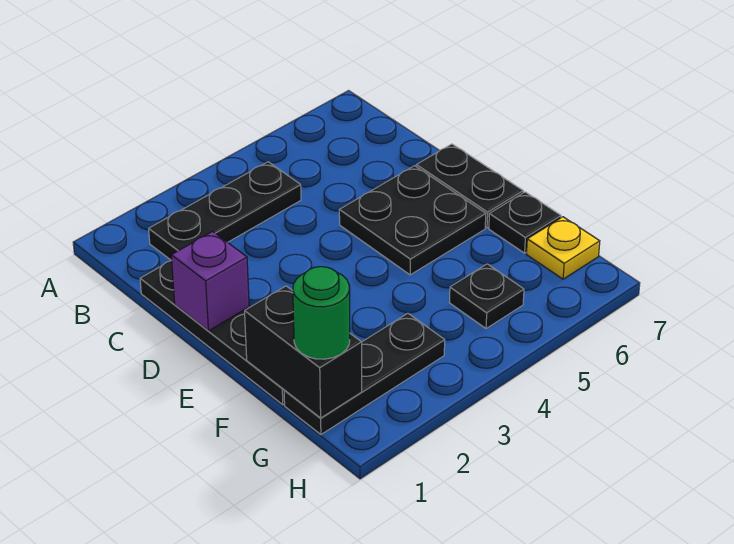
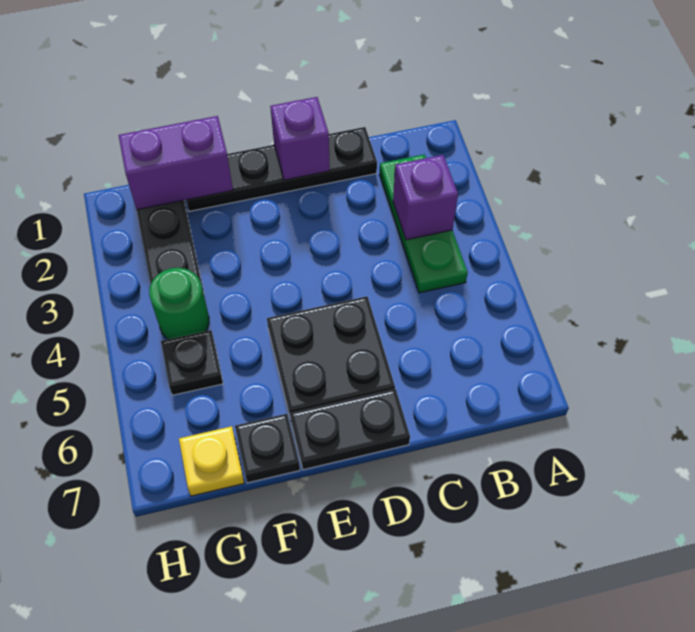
black plate B2:B4 level 1 -> green plate B2:B4 level 1
none -> purple brick B3 level 2
black brick F1:G1 level 2 -> purple brick F1:G1 level 2
green round brick G1 level 3 -> green round brick G4 level 1

